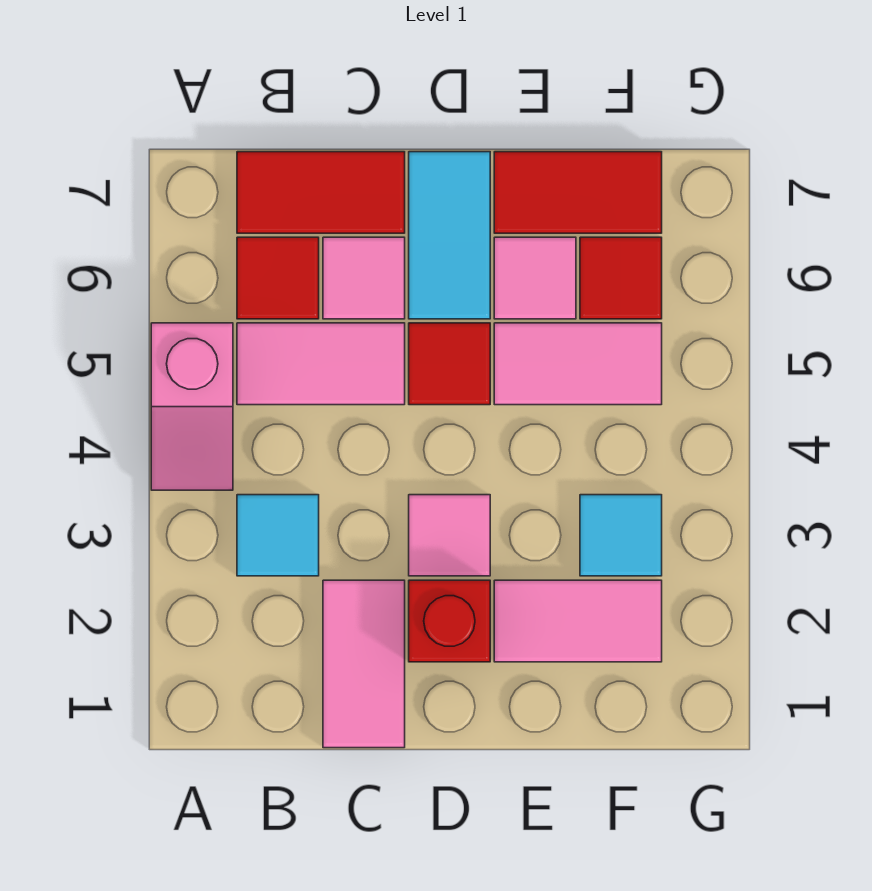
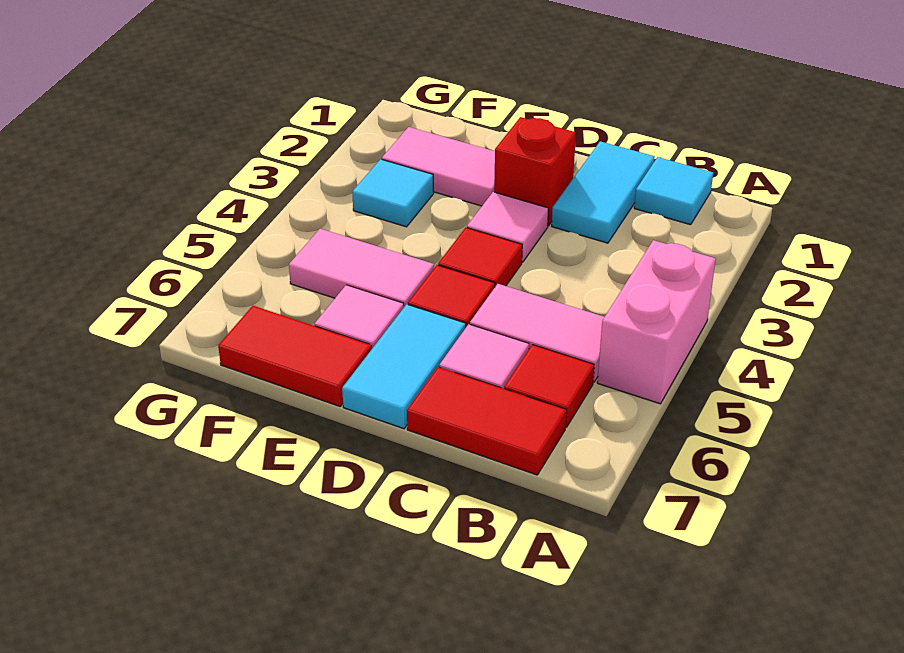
pink slope A4:A5 level 1 top 5 -> pink brick A4:A5 level 1
cyan tile B3 level 1 -> cyan tile B1 level 1
pink tile C1:C2 level 1 -> cyan tile C1:C2 level 1
red tile F6 level 1 -> red tile D4 level 1

